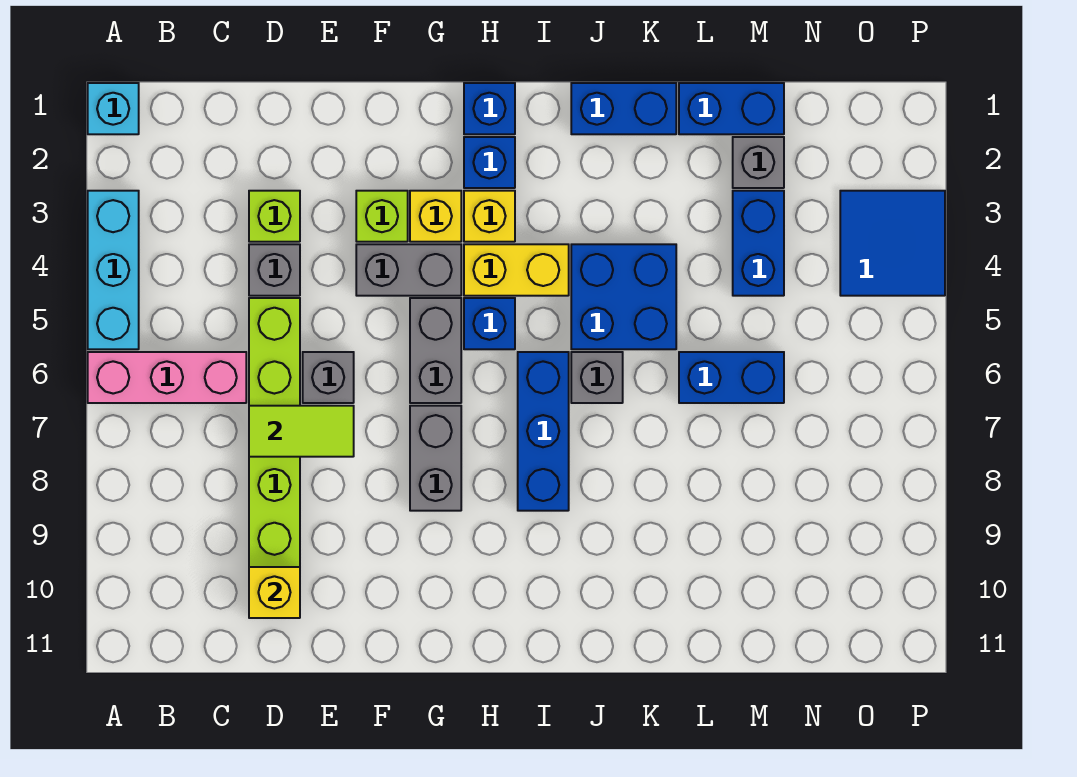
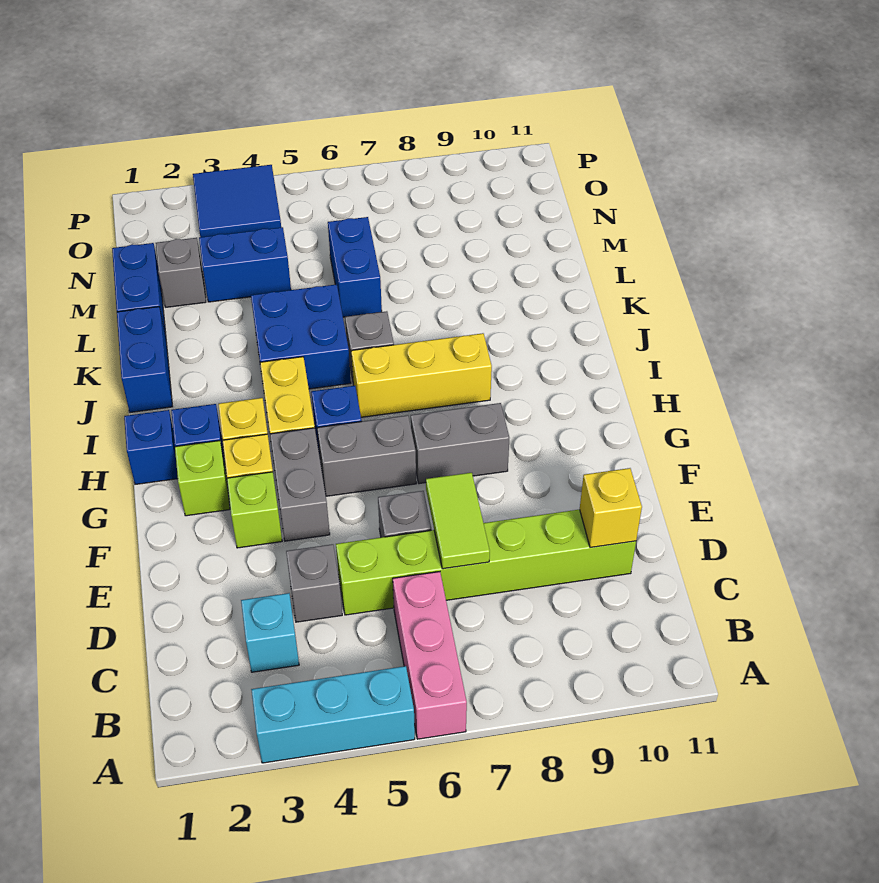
cyan brick A1 level 1 -> cyan brick C3 level 1
lime brick D3 level 1 -> lime brick G2 level 1
blue brick I6:I8 level 1 -> yellow brick I6:I8 level 1

